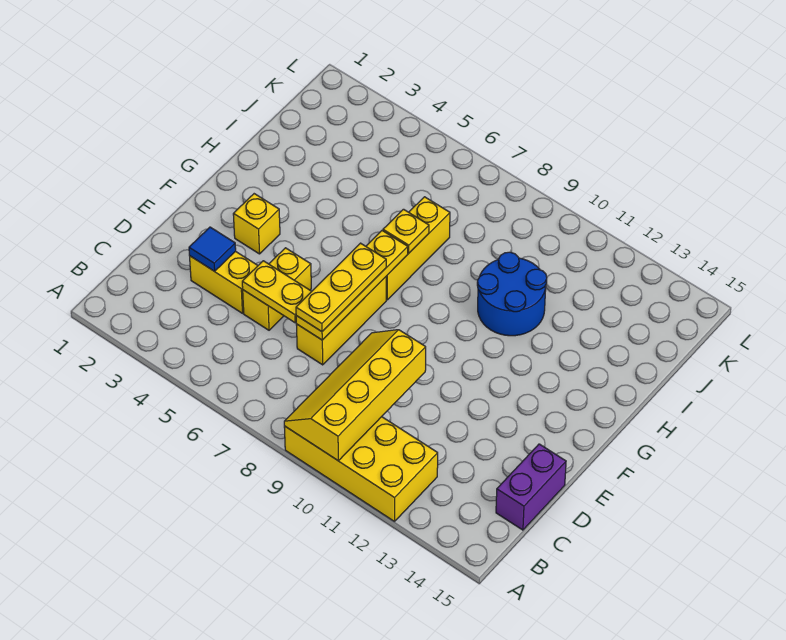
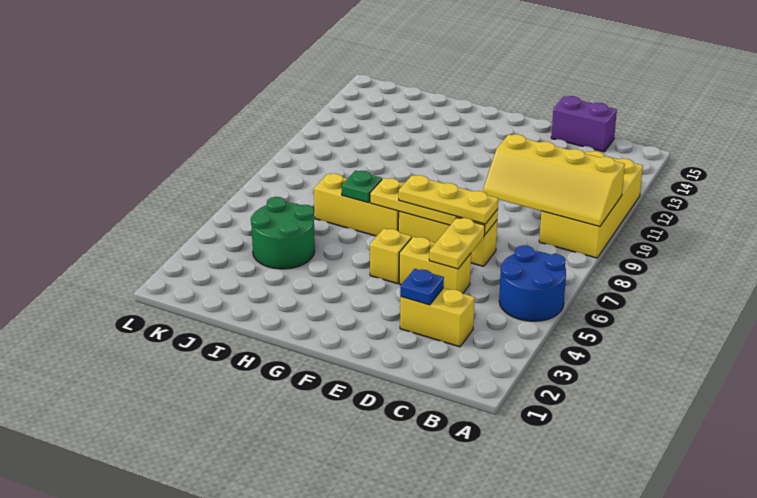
yellow brick D3:D4 level 1 -> yellow brick C3:D3 level 1
blue tile D3 level 2 -> blue plate D3 level 2
yellow brick F3 level 1 -> yellow brick F5 level 1
yellow plate H7 level 2 -> green plate H7 level 2
blue round brick H10:I11 level 1 -> blue round brick A5:B6 level 1
none -> green round brick I4:J5 level 1

